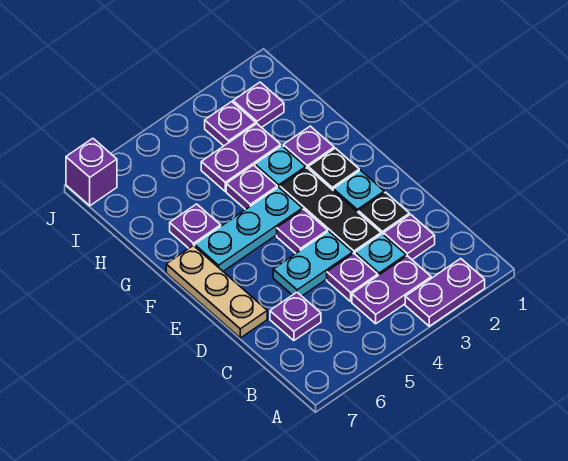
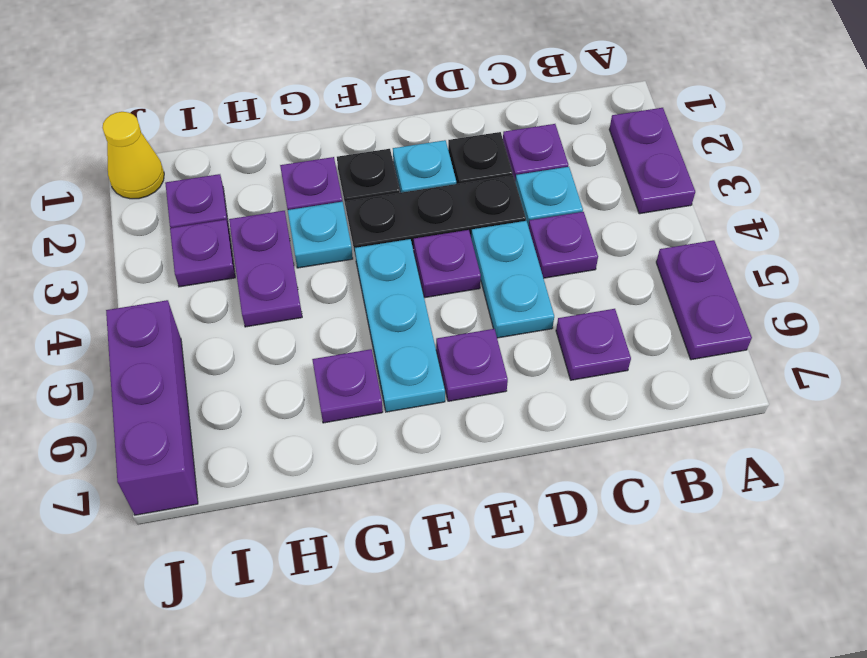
purple plate B3:B4 level 1 -> purple plate A5:A6 level 1
tan plate D7:F7 level 1 -> none
purple plate G4 level 1 -> purple plate E6 level 1
none -> yellow cone J1 level 1
purple brick J7 level 1 -> purple brick J5:J7 level 1

